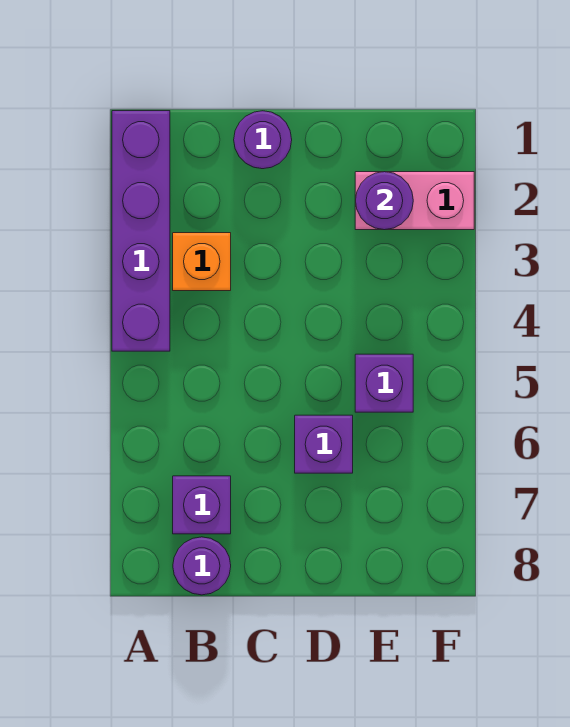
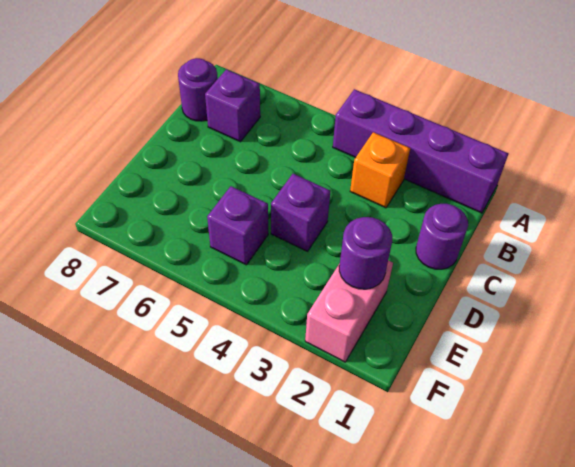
purple brick D6 level 1 -> purple brick D4 level 1

